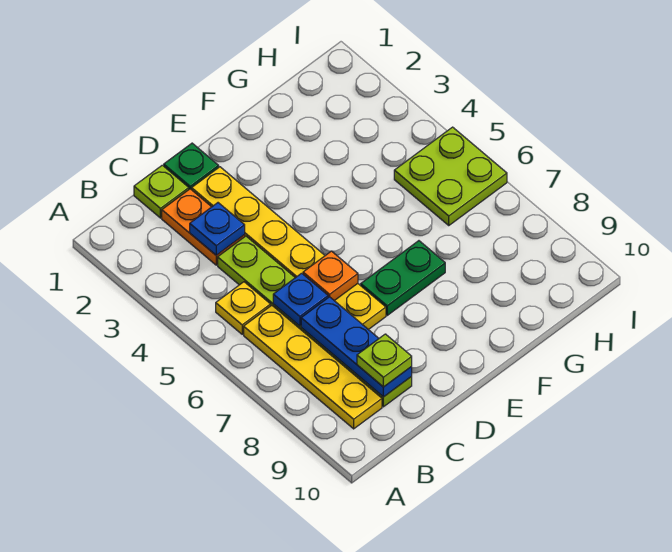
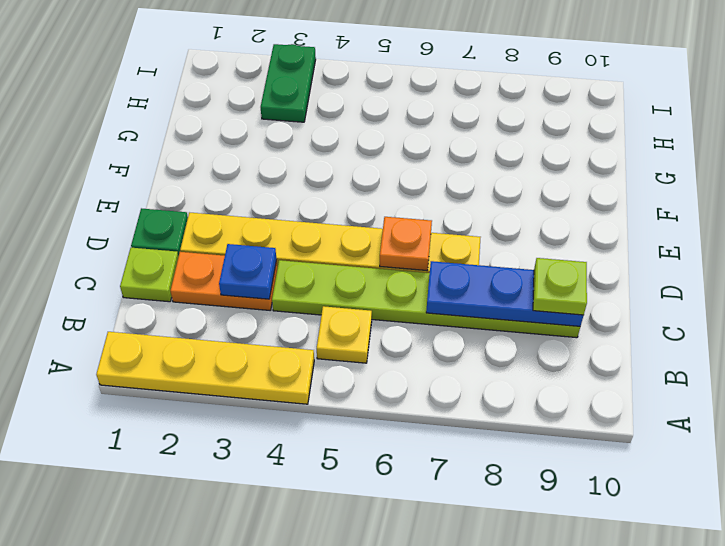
yellow plate B6:B9 level 1 -> yellow plate A1:A4 level 1
blue plate C6 level 2 -> none
green plate E7:F7 level 1 -> green plate H3:I3 level 1
lime plate H5:I6 level 1 -> none

